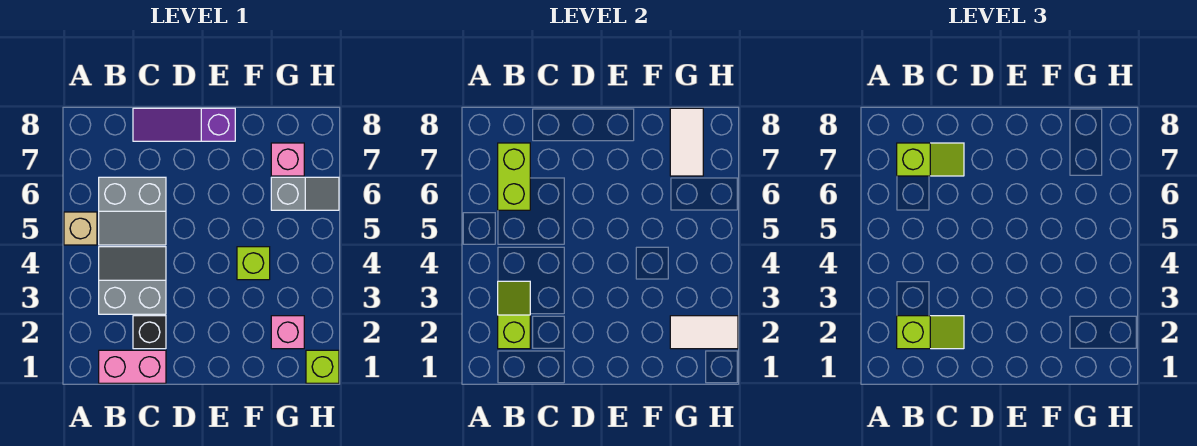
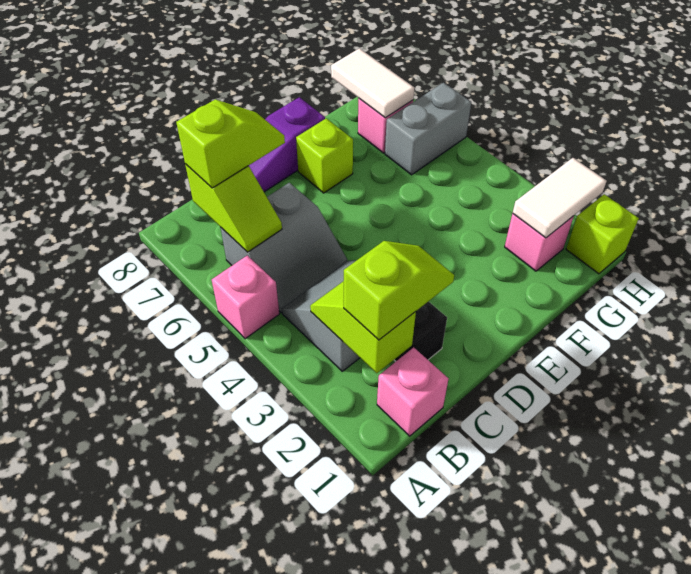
tan brick A5 level 1 -> pink brick A5 level 1
pink brick B1:C1 level 1 -> pink brick B1 level 1
lime brick B6:B7 level 2 -> lime slope B6:B7 level 2 top 7
lime brick F4 level 1 -> lime brick E7 level 1
grey slope G6:H6 level 1 top G -> grey brick G6:H6 level 1

